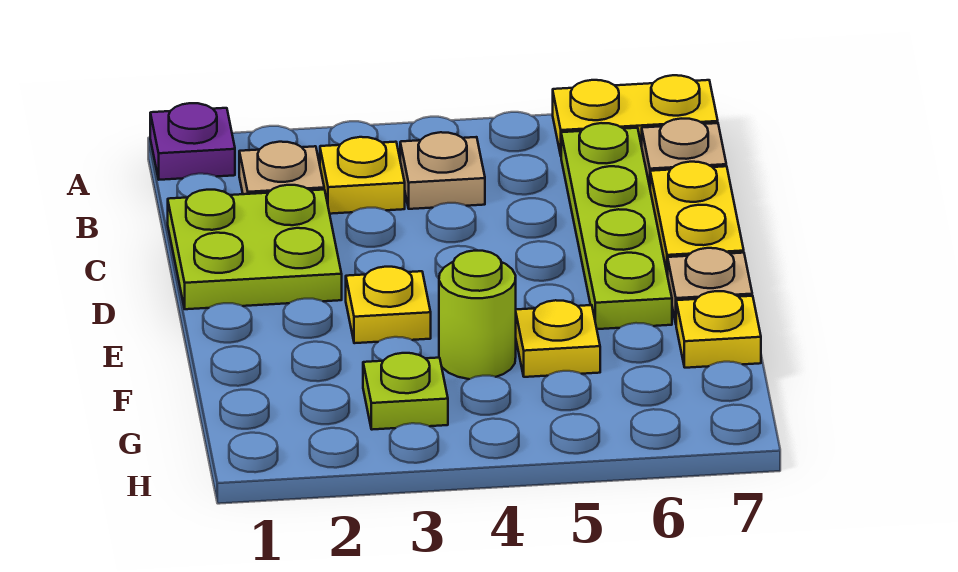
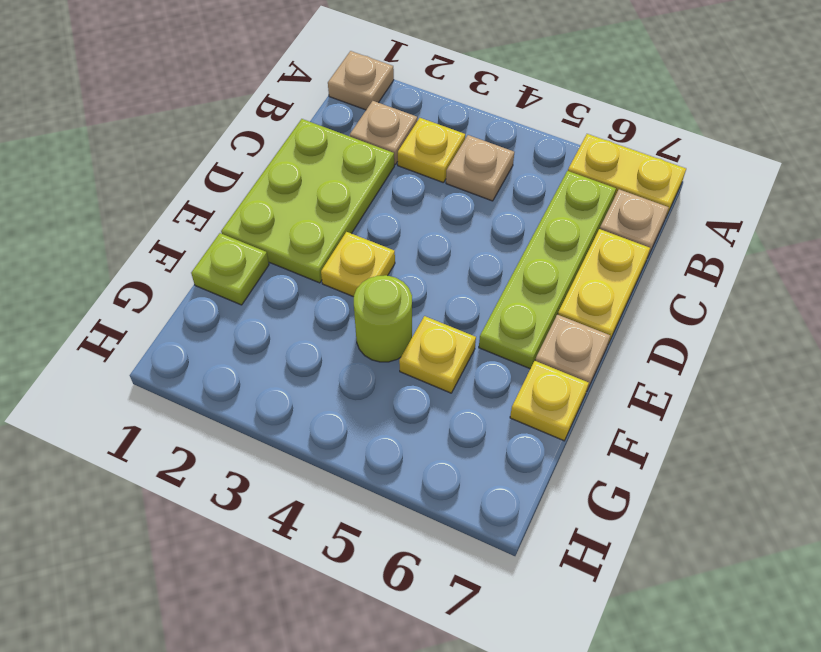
purple plate A1 level 1 -> tan plate A1 level 1
lime plate C1:D2 level 1 -> lime plate C1:E2 level 1
lime plate G3 level 1 -> lime plate F1 level 1

